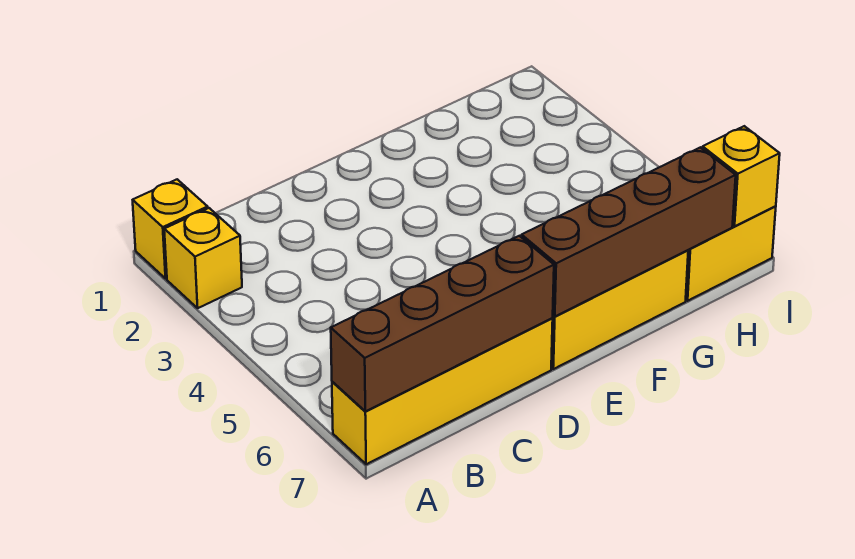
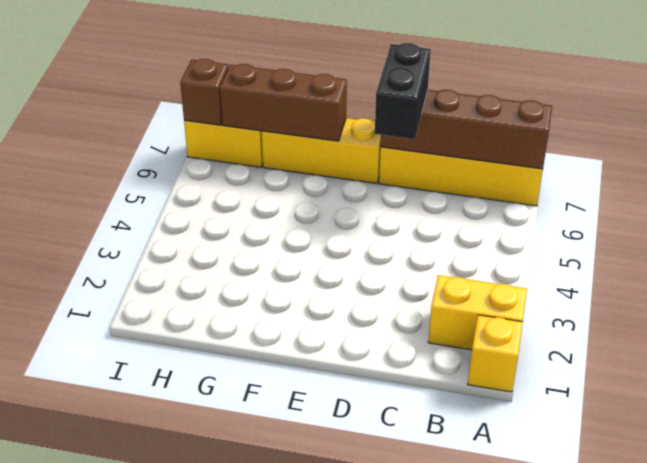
yellow brick A2 level 1 -> yellow brick A2:B2 level 1
none -> black brick D6:D7 level 3
brown brick E7:H7 level 2 -> brown brick F7:H7 level 2
yellow brick I7 level 2 -> brown brick I7 level 2

